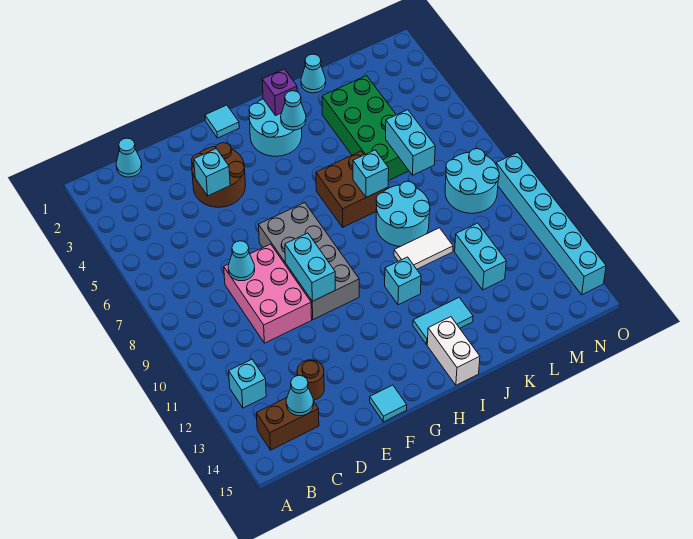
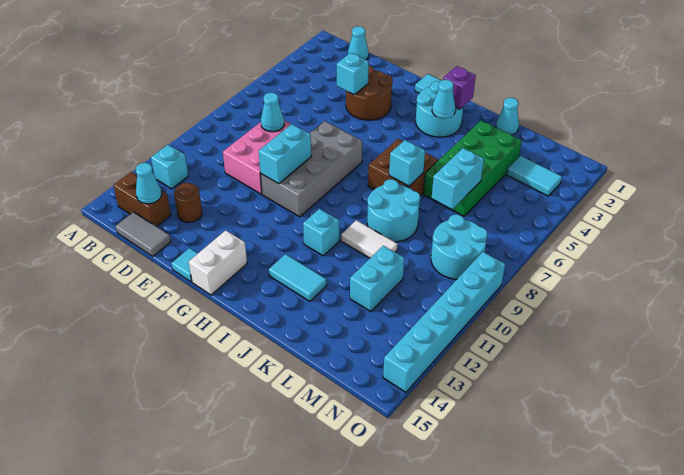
none -> grey tile C15:D15 level 1
white brick I14:I15 level 1 -> white brick G14:G15 level 1
none -> cyan tile M3:N3 level 1

